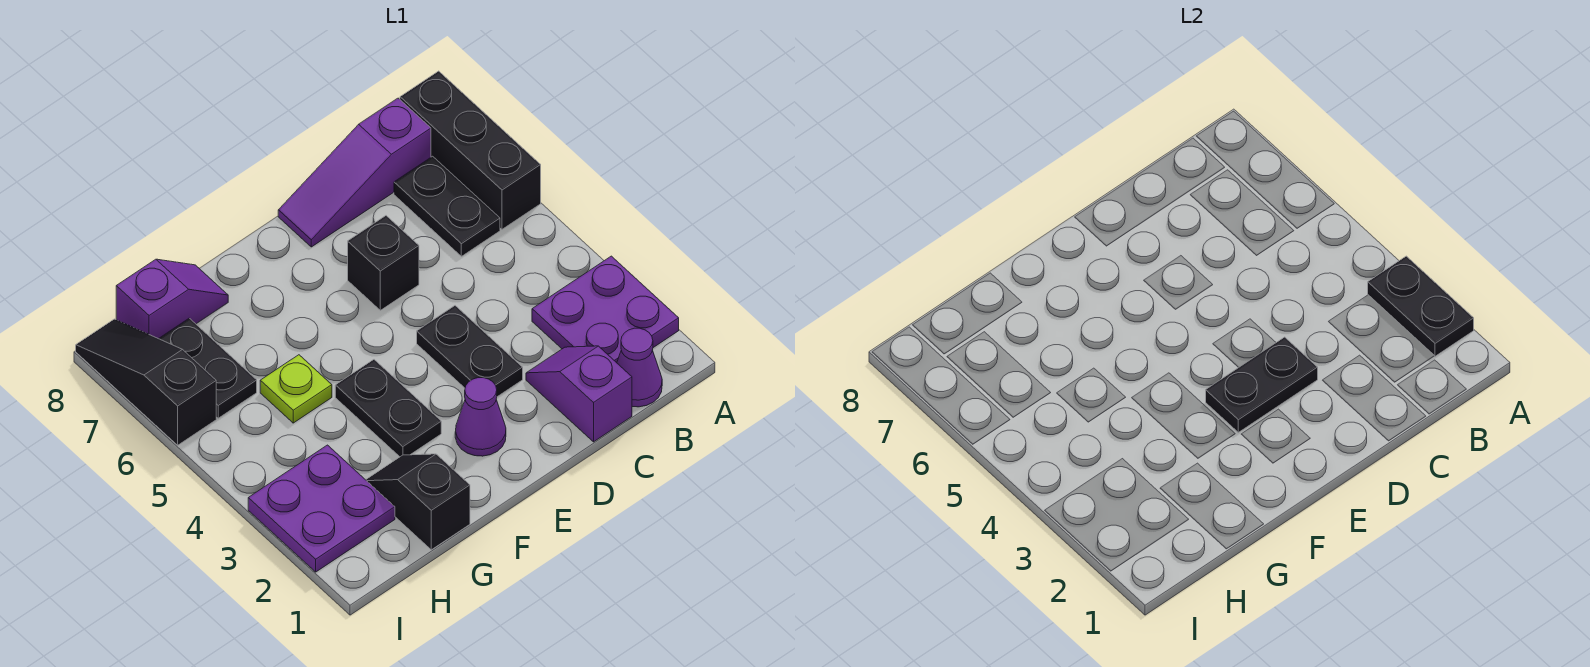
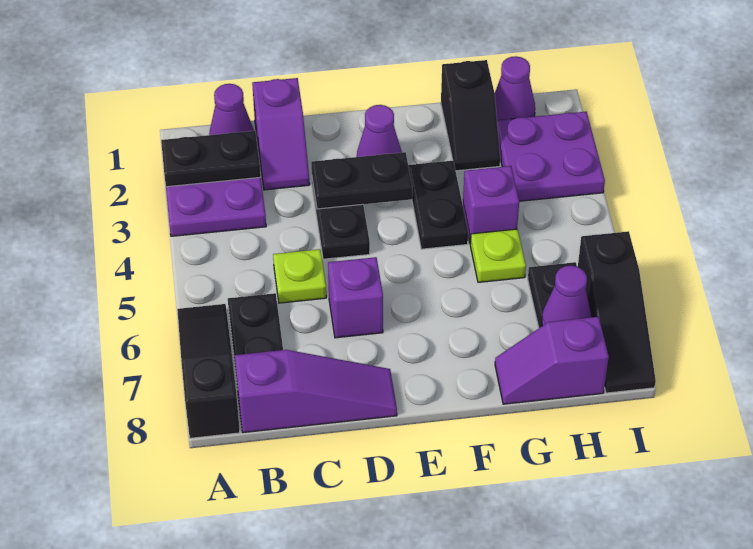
black plate A2:A3 level 2 -> black plate A2:B2 level 2
black brick A6:A8 level 1 -> black slope A6:A8 level 1 top 8
none -> lime plate C5 level 1
black brick D6 level 1 -> purple brick D6 level 1
none -> purple brick G4 level 1
none -> purple cone H1 level 1
none -> purple cone H7 level 2

